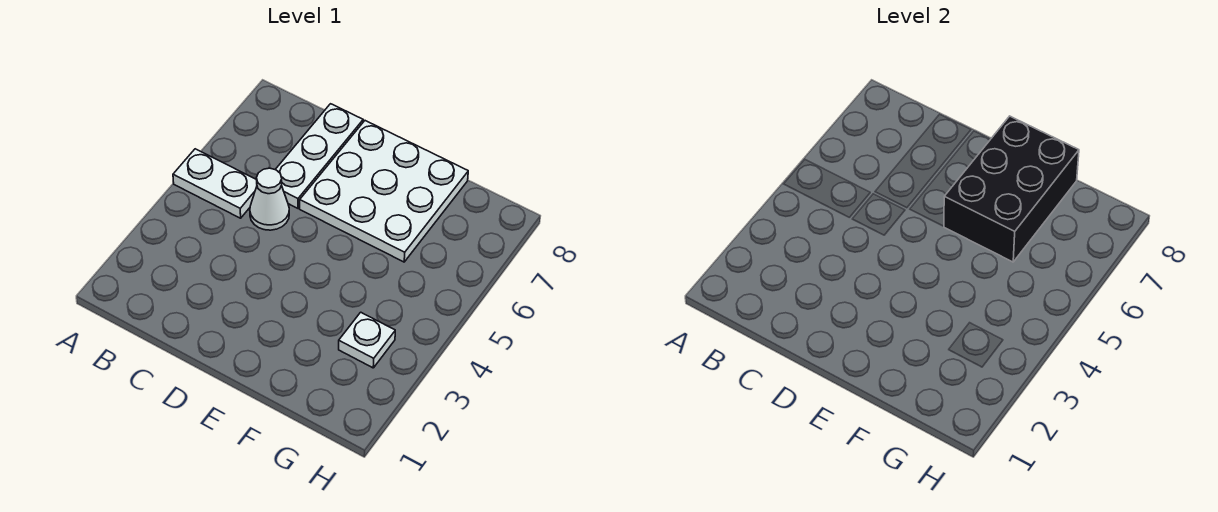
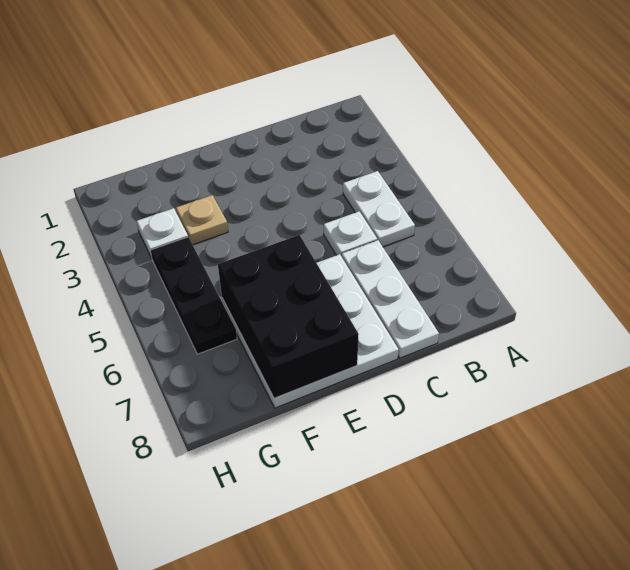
white plate A5:B5 level 1 -> white plate B4:B5 level 1
white cone C5 level 1 -> white plate C5 level 1
none -> tan plate F3 level 1
none -> black plate G4:G6 level 1

